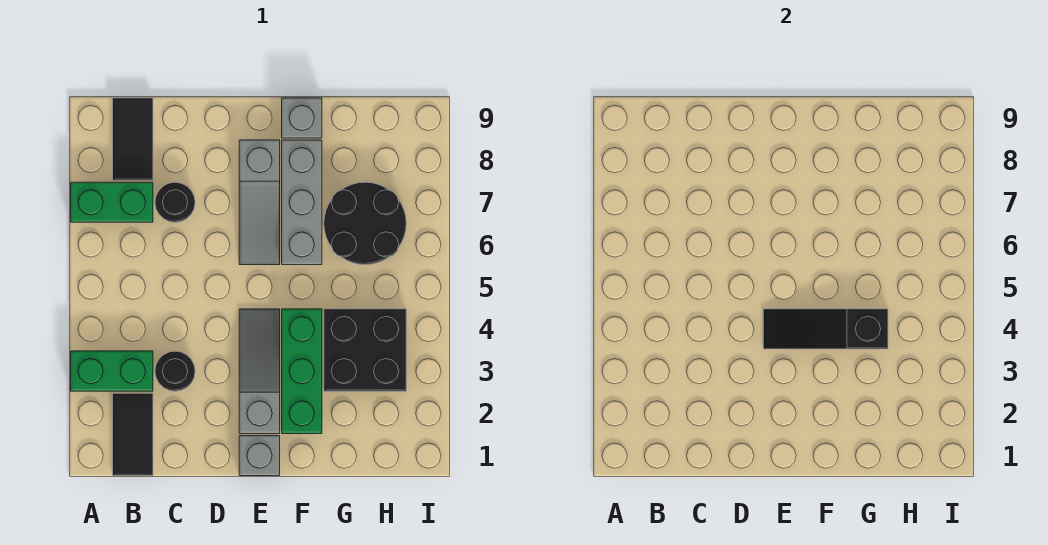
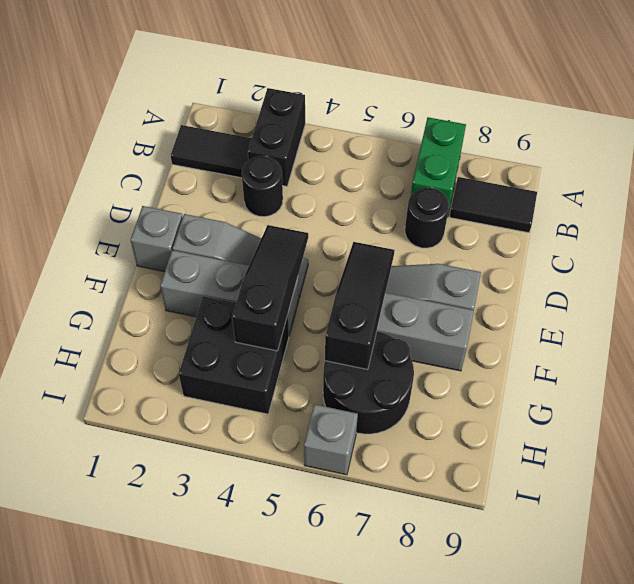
green brick A3:B3 level 1 -> black brick A3:B3 level 1
none -> black slope E6:G6 level 2 top G
green brick F2:F4 level 1 -> grey brick F2:F4 level 1
grey brick F9 level 1 -> grey brick I6 level 1

